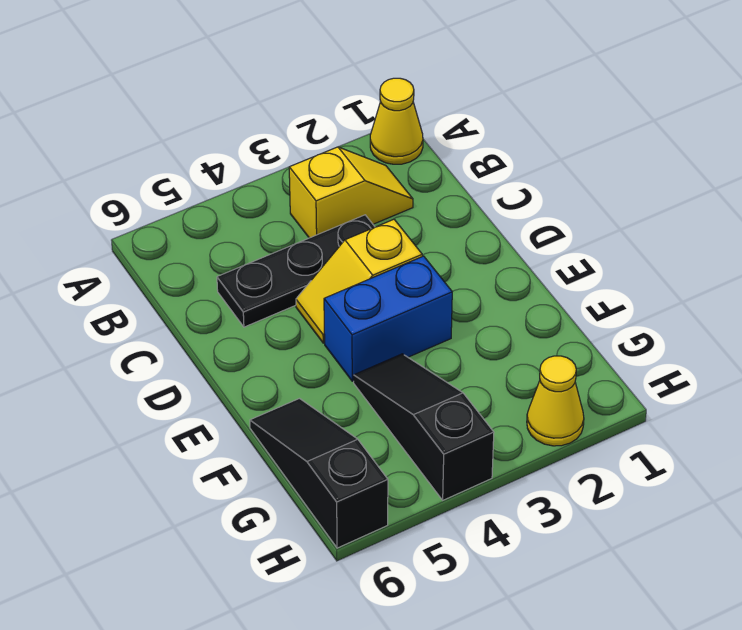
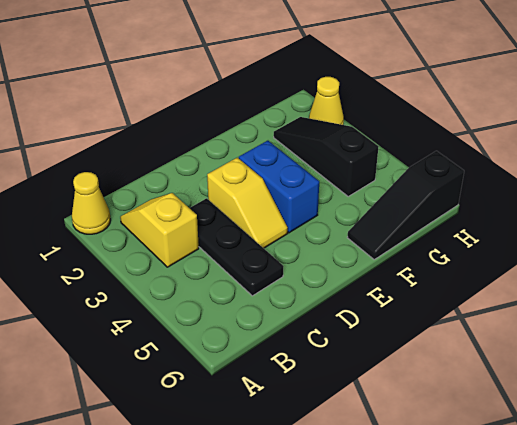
black slope F4:H4 level 1 top H -> black slope G2:G4 level 1 top 4

